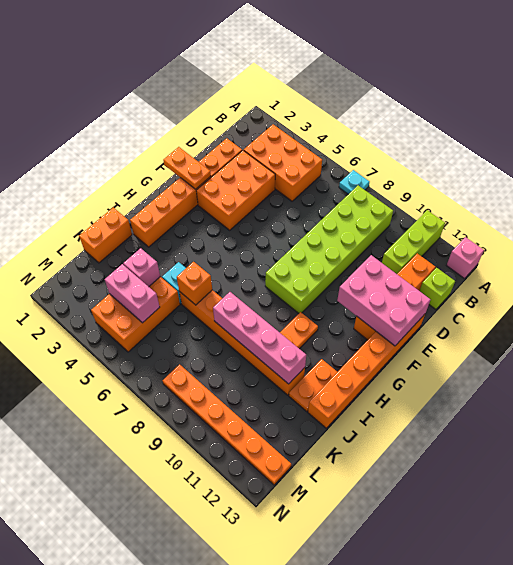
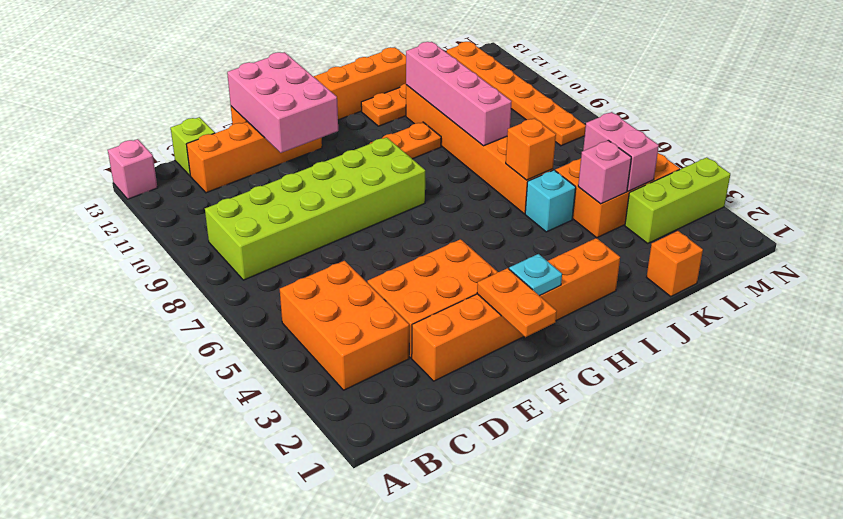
cyan plate A7 level 1 -> cyan plate G2 level 2
lime brick A11:C11 level 1 -> lime brick L3:N3 level 1
orange brick J1:K1 level 1 -> orange brick K1 level 1

